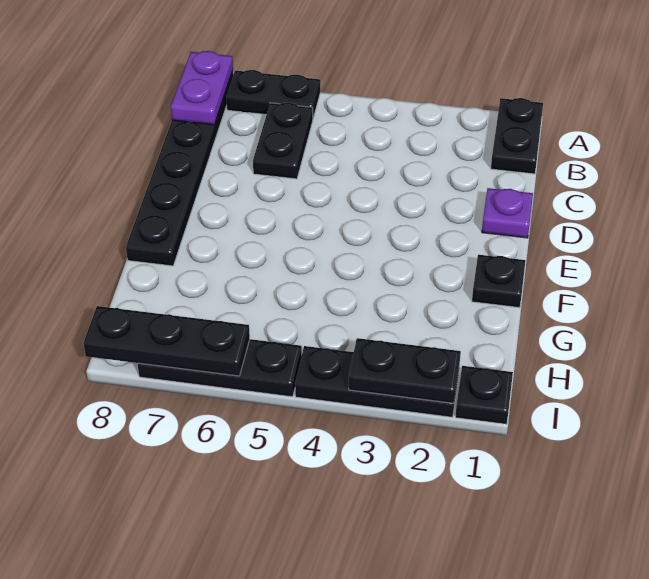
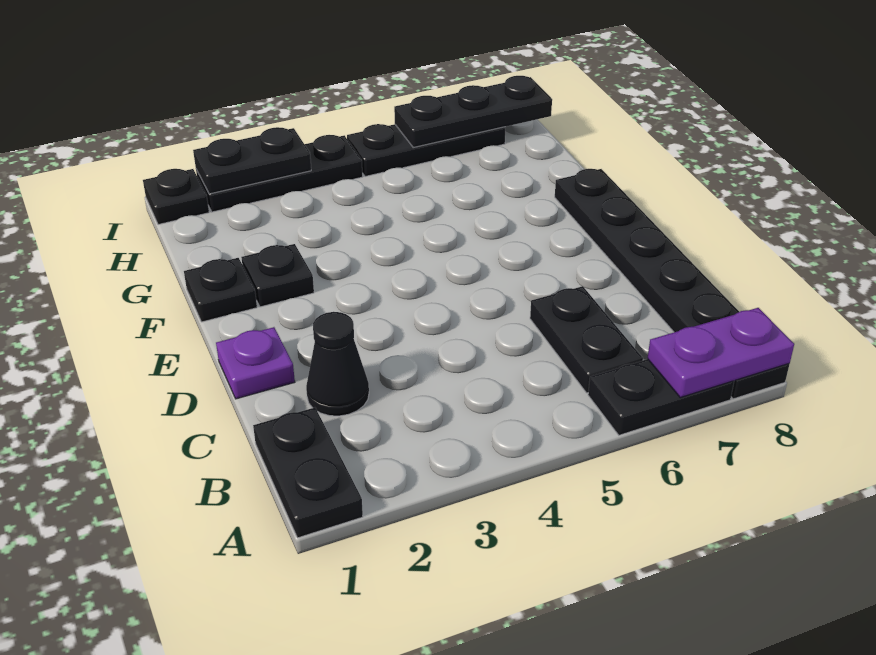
purple plate A8:B8 level 2 -> purple plate A7:A8 level 2
none -> black cone C2 level 1
none -> black plate F2 level 1

